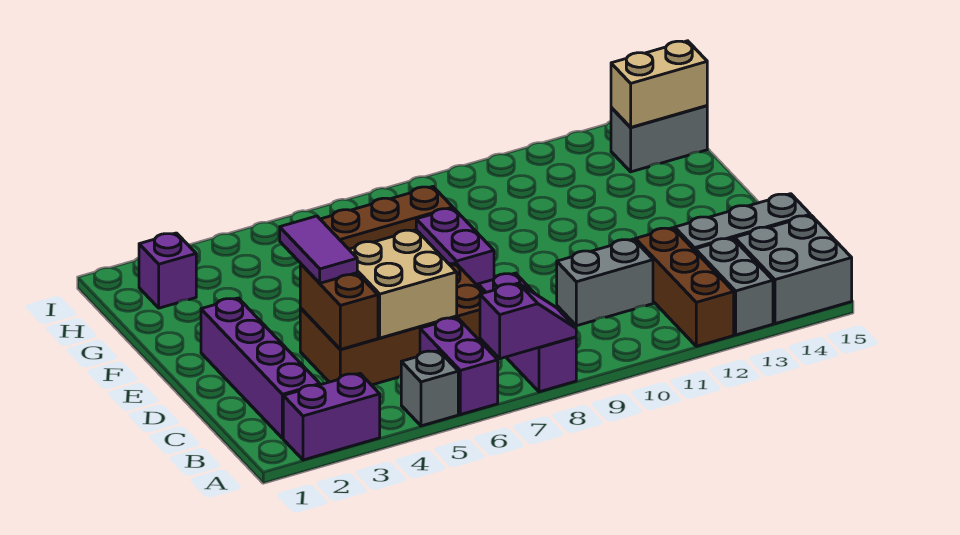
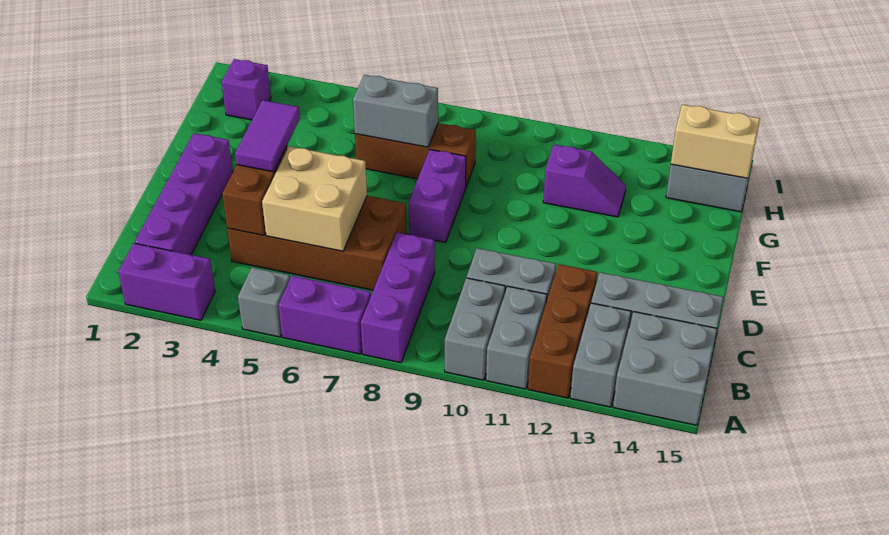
purple brick A6:B6 level 1 -> purple brick A6:A7 level 1
purple slope A7:A8 level 2 top 7 -> purple slope G11:G12 level 1 top 11
none -> grey brick A10:B10 level 1
none -> grey brick A11:B11 level 1
none -> grey brick G6:G7 level 2

